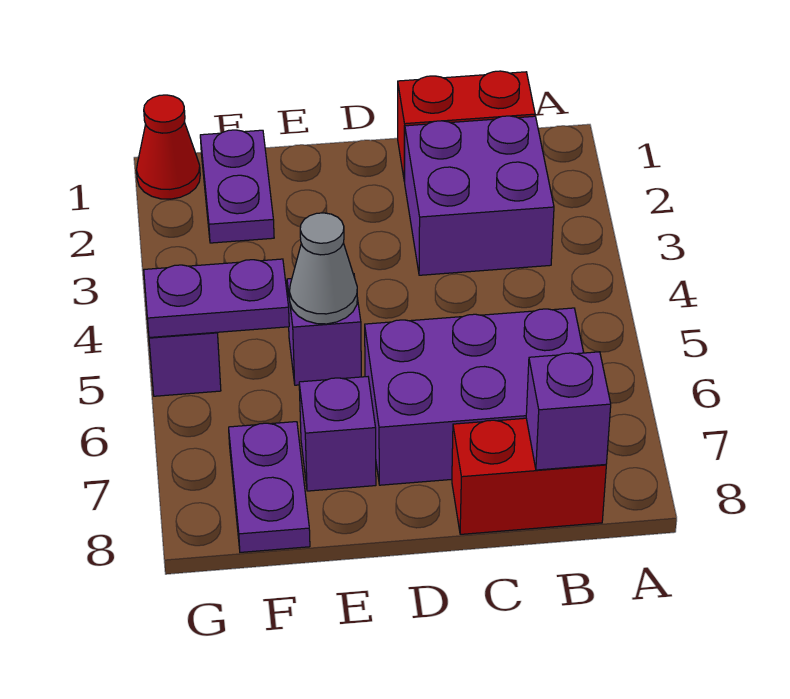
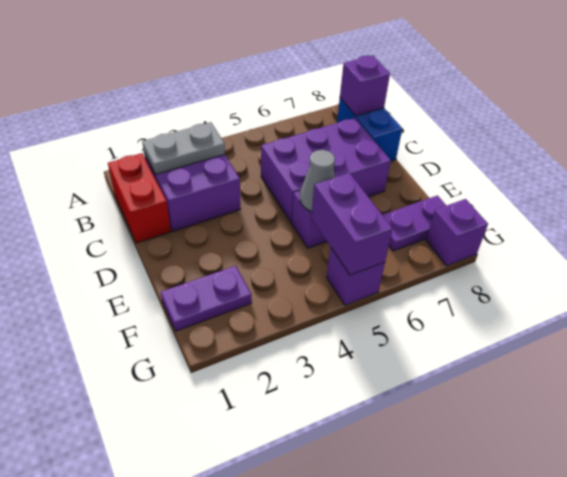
none -> grey plate B2:B3 level 2
purple brick B6:D7 level 1 -> purple brick C5:D7 level 1
red brick B8:C8 level 1 -> blue brick B8:C8 level 1
purple brick E7 level 1 -> purple brick G8 level 1
purple plate F5:G5 level 2 -> purple brick F5:G5 level 2
red cone G1 level 1 -> none

